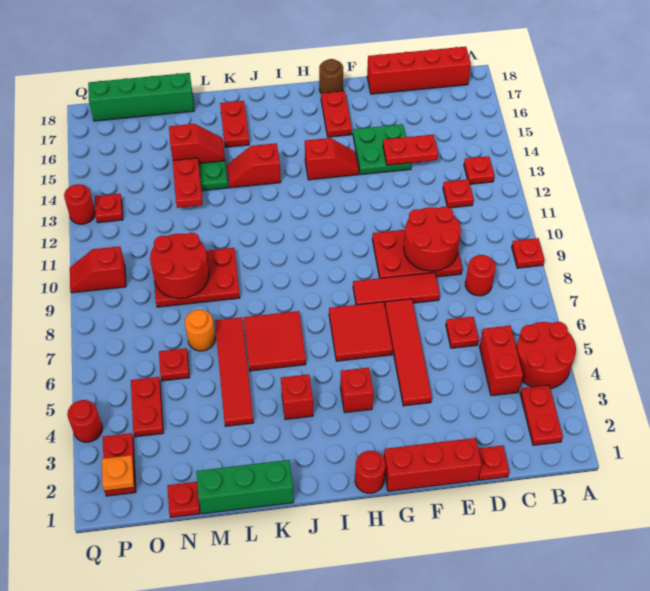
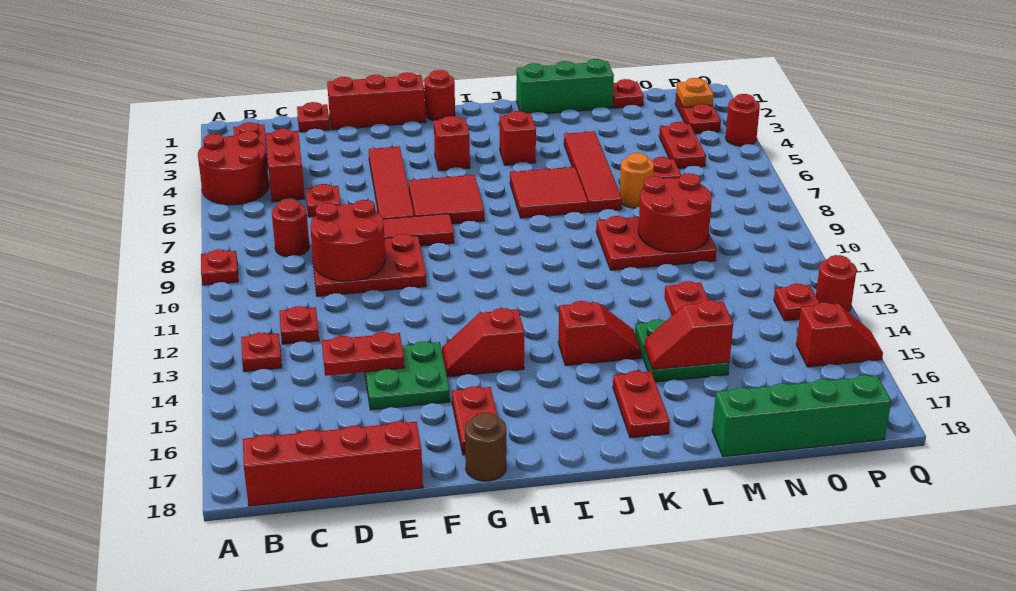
red slope P10:Q10 level 1 top P -> red slope P15:Q15 level 1 top P

